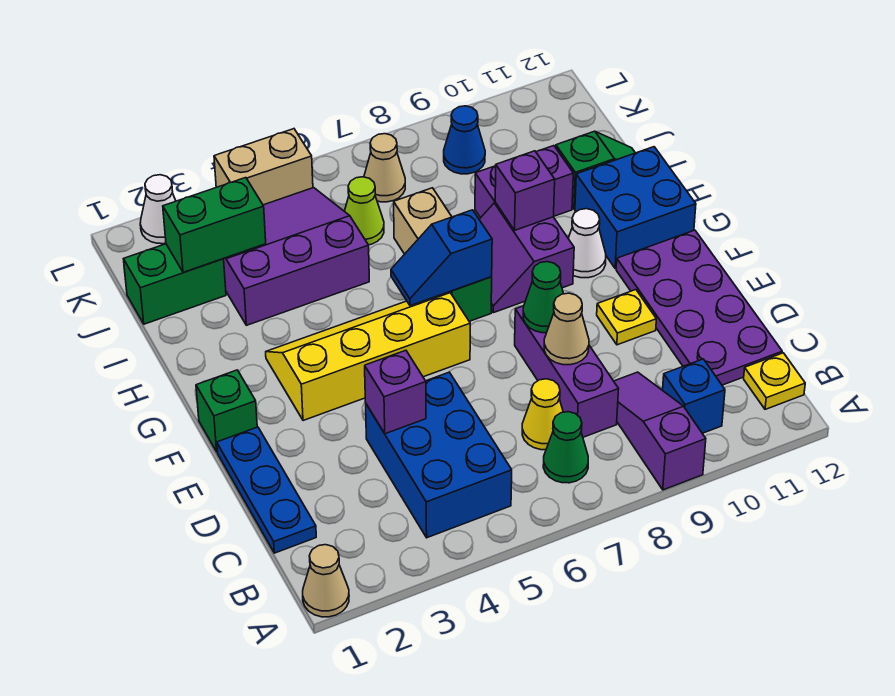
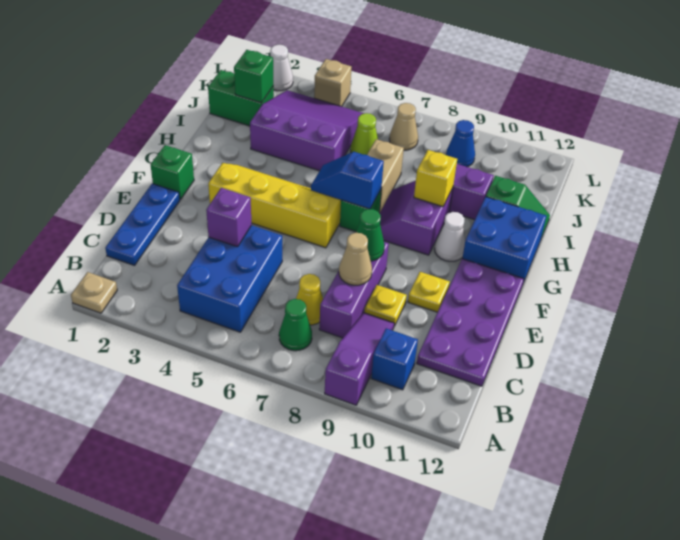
tan cone A1 level 1 -> tan plate A1 level 1
yellow plate B12 level 1 -> yellow plate D9 level 1
purple brick H9 level 2 -> yellow brick H9 level 2
green brick J2:J3 level 2 -> green brick J2 level 2
tan brick L4:L5 level 1 -> tan brick L4 level 1

